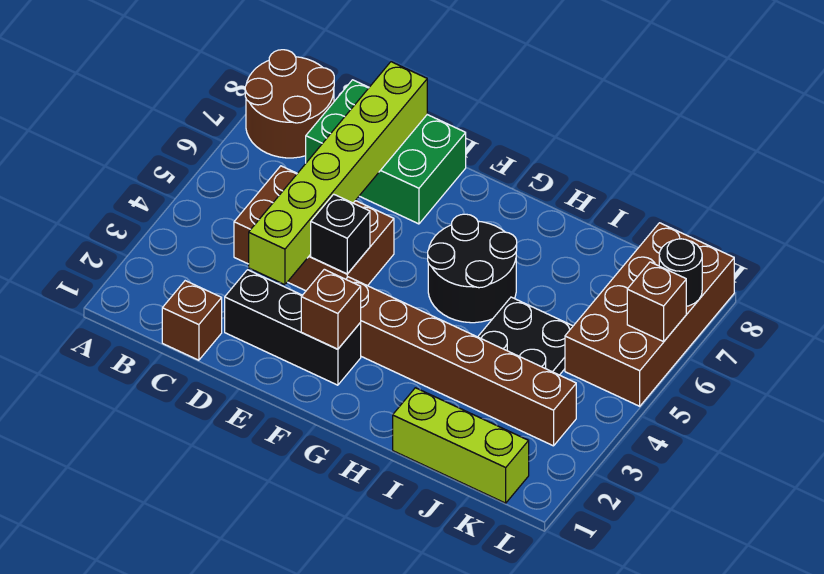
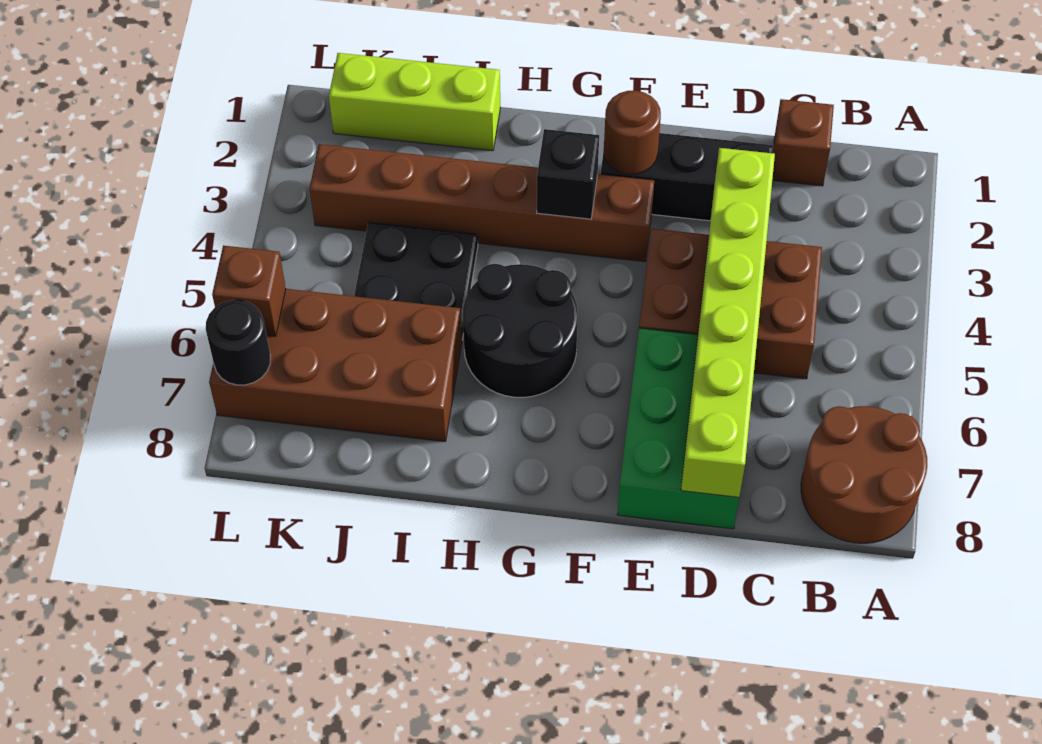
green brick C7:E8 level 1 -> green brick D6:E8 level 1
black brick E4 level 2 -> black brick G3 level 2
brown brick F2 level 2 -> brown round brick F2 level 2
brown brick K5:L8 level 1 -> brown brick I6:L7 level 1

